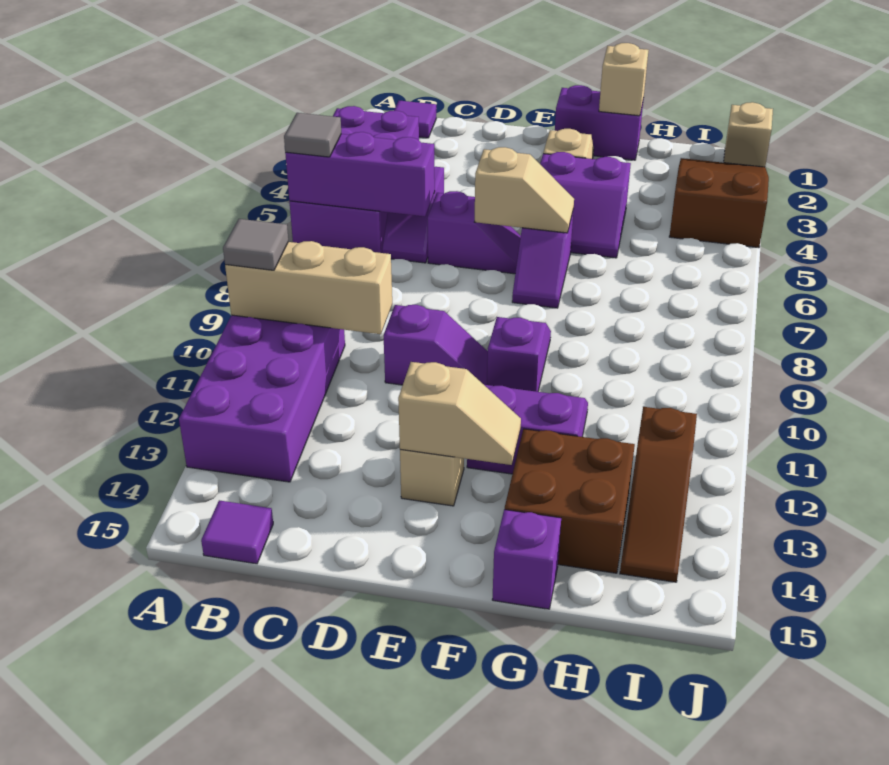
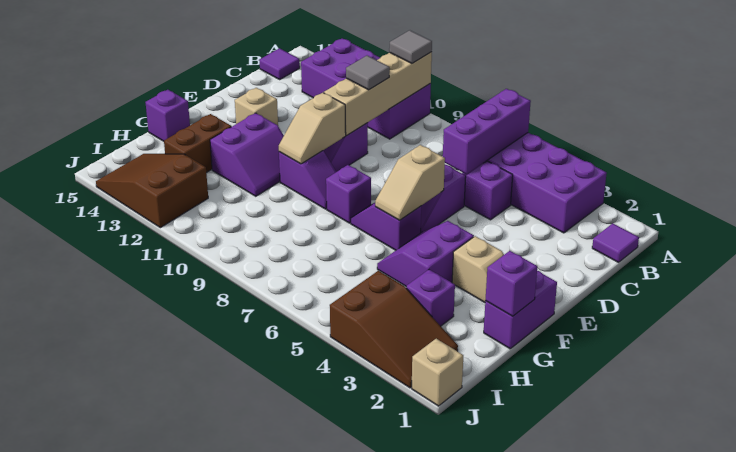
grey tile A6 level 3 -> grey tile C10 level 3
tan brick A10:C10 level 2 -> tan brick A10:D10 level 2
tan slope E13:F13 level 2 top E -> tan slope E10:F10 level 2 top E
none -> purple brick F8 level 1
tan brick G1 level 2 -> purple brick G1 level 2
brown brick G13:H14 level 1 -> brown brick G13:H13 level 1
none -> purple brick H3 level 1
brown slope I12:I14 level 1 top 12 -> brown slope I12:J14 level 1 top 12

